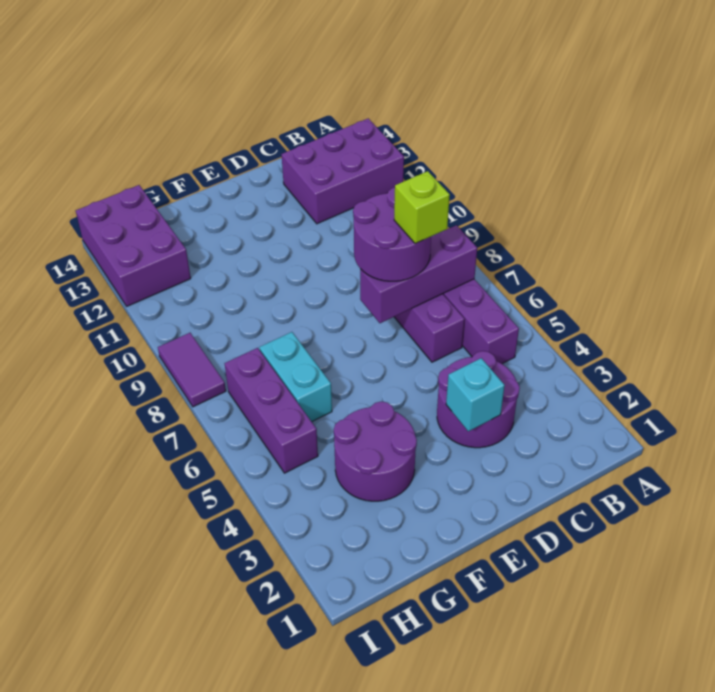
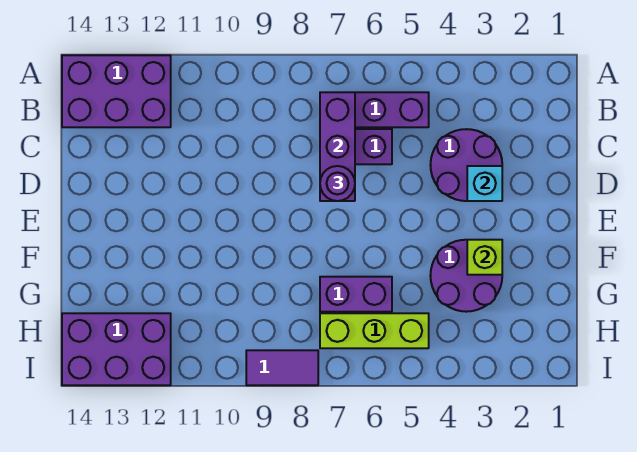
purple brick A12:C13 level 1 -> purple brick A12:B14 level 1
purple round brick C7:D8 level 3 -> purple round brick D7 level 3
lime brick C7 level 4 -> lime brick F3 level 2
cyan brick G6:G7 level 1 -> purple brick G6:G7 level 1
purple brick H5:H7 level 1 -> lime brick H5:H7 level 1

